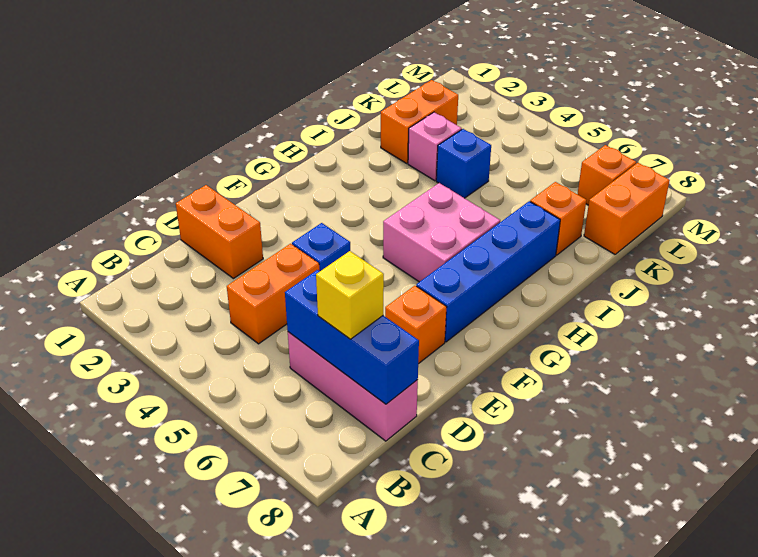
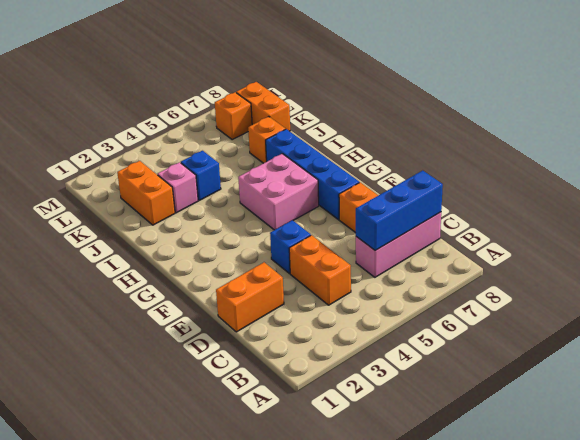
yellow brick C7 level 3 -> none

